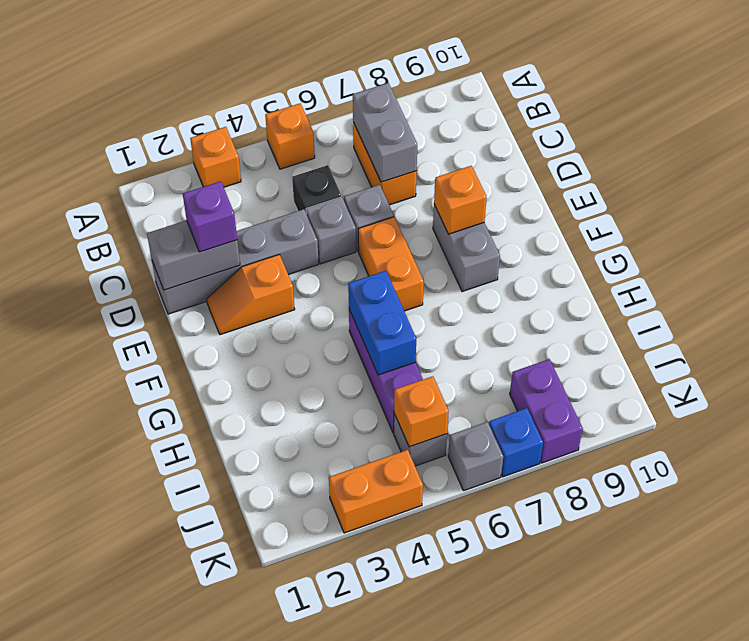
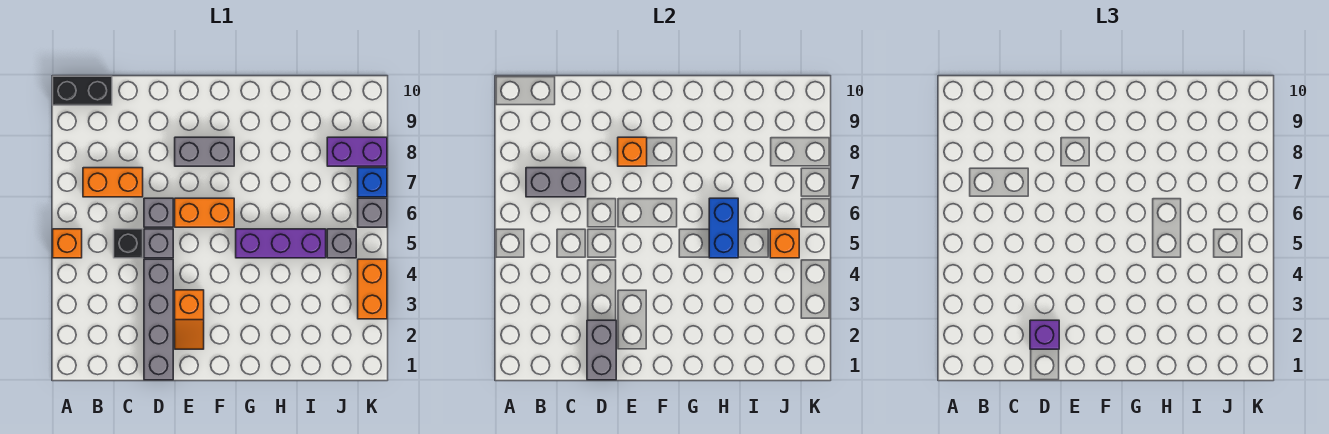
orange brick A3 level 1 -> none
none -> black brick A10:B10 level 1
blue brick G5:H5 level 2 -> blue brick H5:H6 level 2

